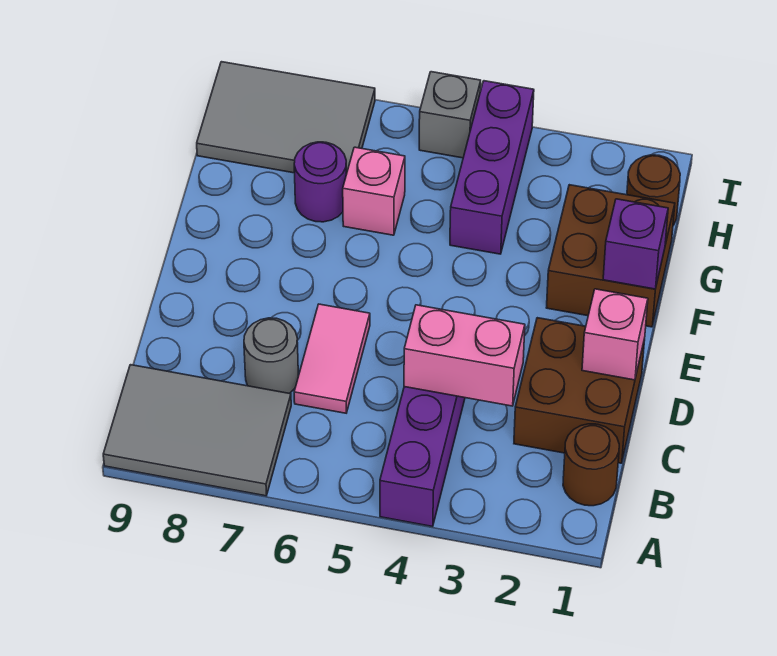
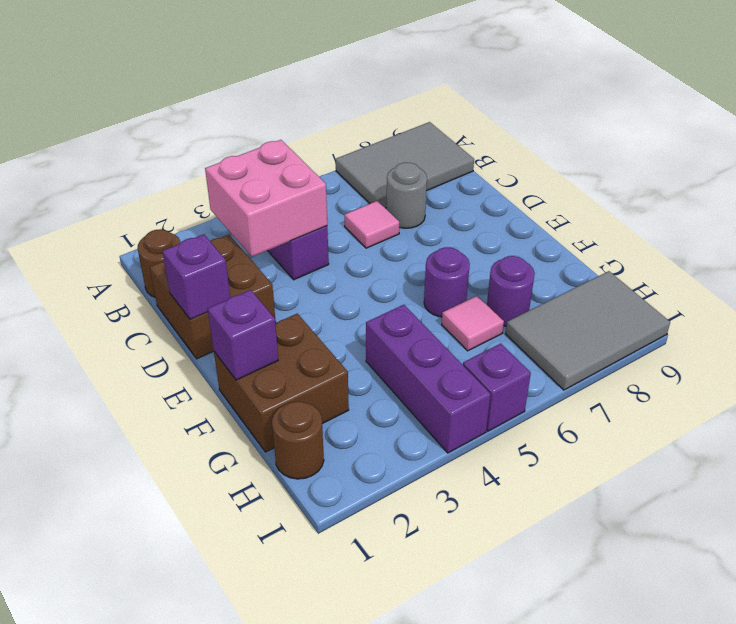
pink brick C3:C4 level 2 -> pink brick B3:C4 level 2
pink tile C6:D6 level 1 -> pink tile C6 level 1
pink brick D1 level 2 -> purple brick D1 level 2
none -> purple round brick F6 level 1
pink brick G6 level 1 -> pink tile G6 level 1
grey brick I5 level 1 -> purple brick I5 level 1

